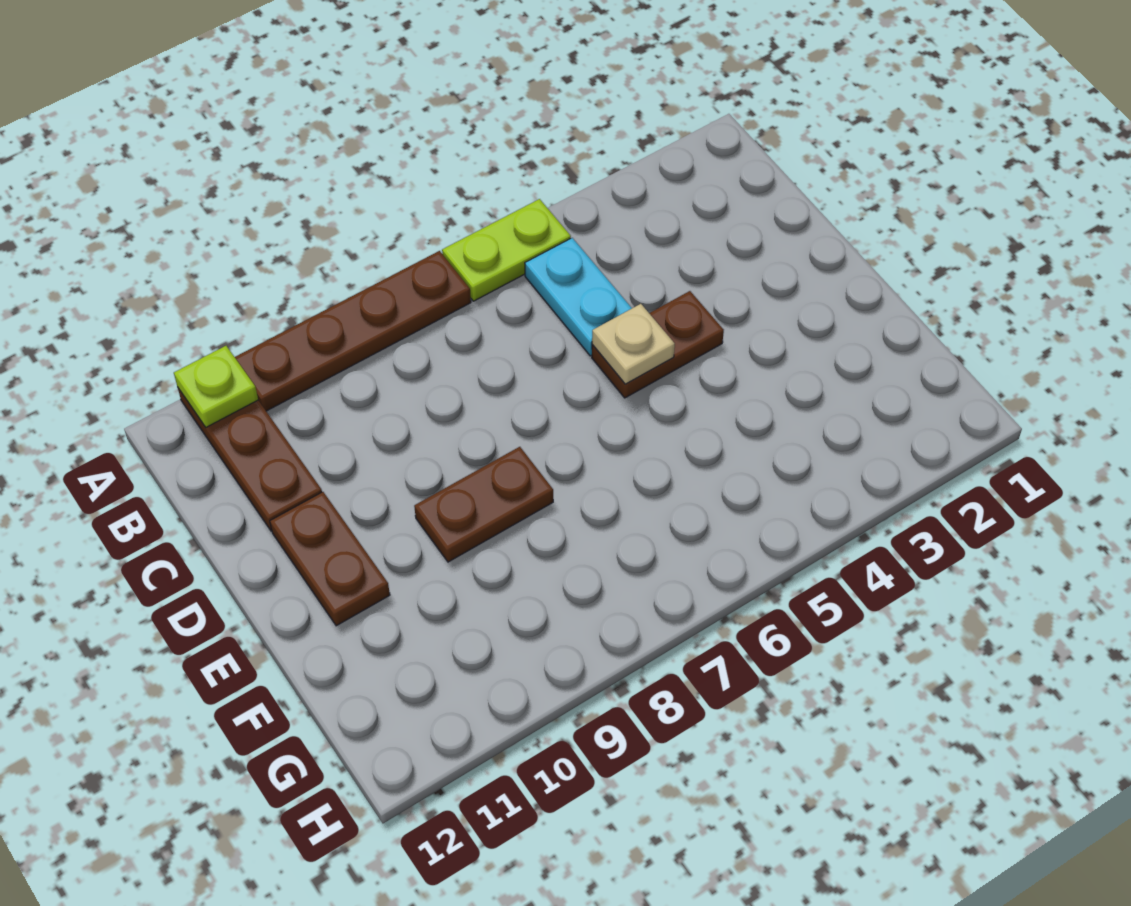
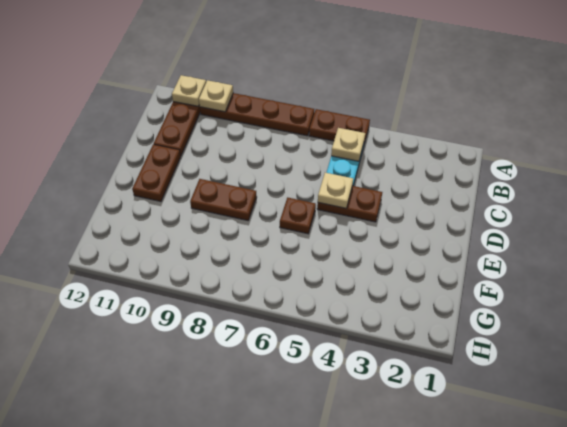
lime plate A5:A6 level 1 -> brown plate A5:A6 level 1
none -> tan plate A10 level 2
lime plate A11 level 2 -> tan plate A11 level 2
none -> tan plate B5 level 2
none -> brown plate E6 level 1

